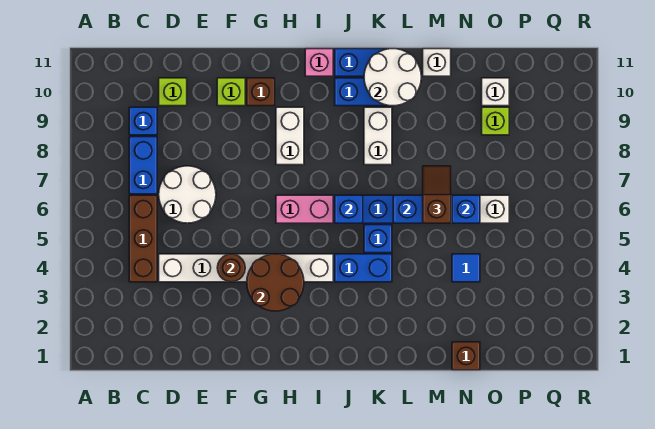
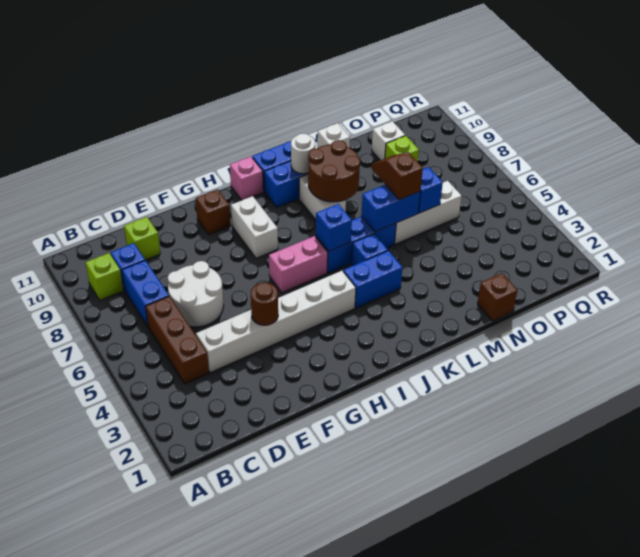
lime brick F10 level 1 -> lime brick B9 level 1
brown round brick G3:H4 level 2 -> brown round brick K8:L9 level 2
white round brick K10:L11 level 2 -> white round brick K10 level 2
blue tile N4 level 1 -> none

